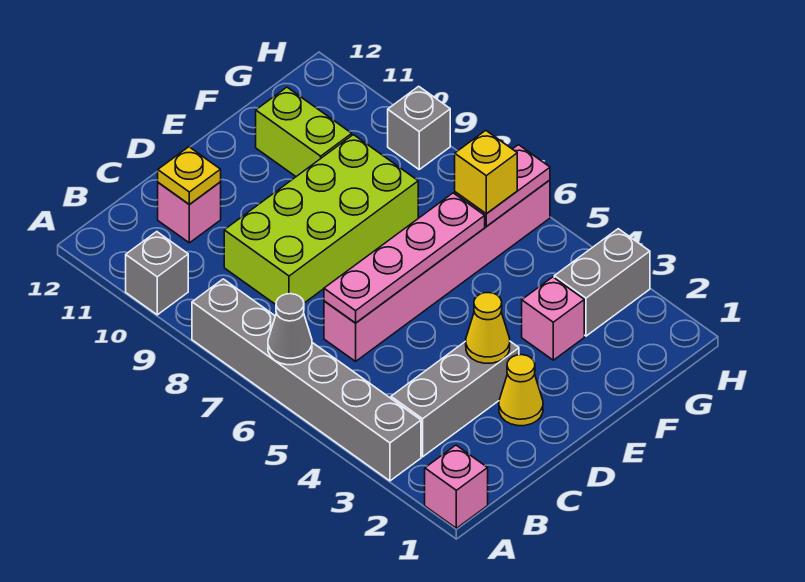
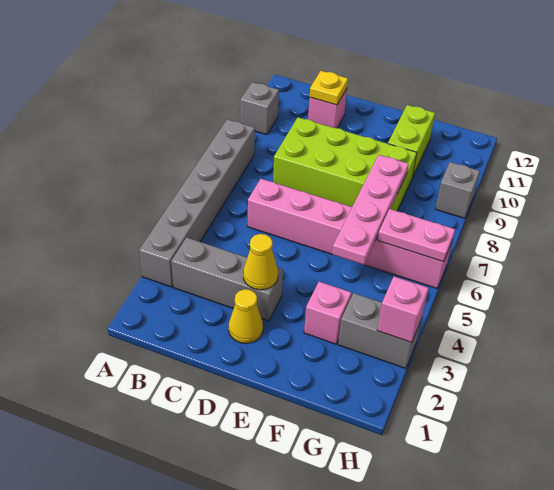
pink brick A1 level 1 -> pink brick H3 level 2
grey cone A6 level 2 -> none
pink plate C6:F6 level 2 -> pink plate F5:F8 level 2
yellow brick G6 level 3 -> none

